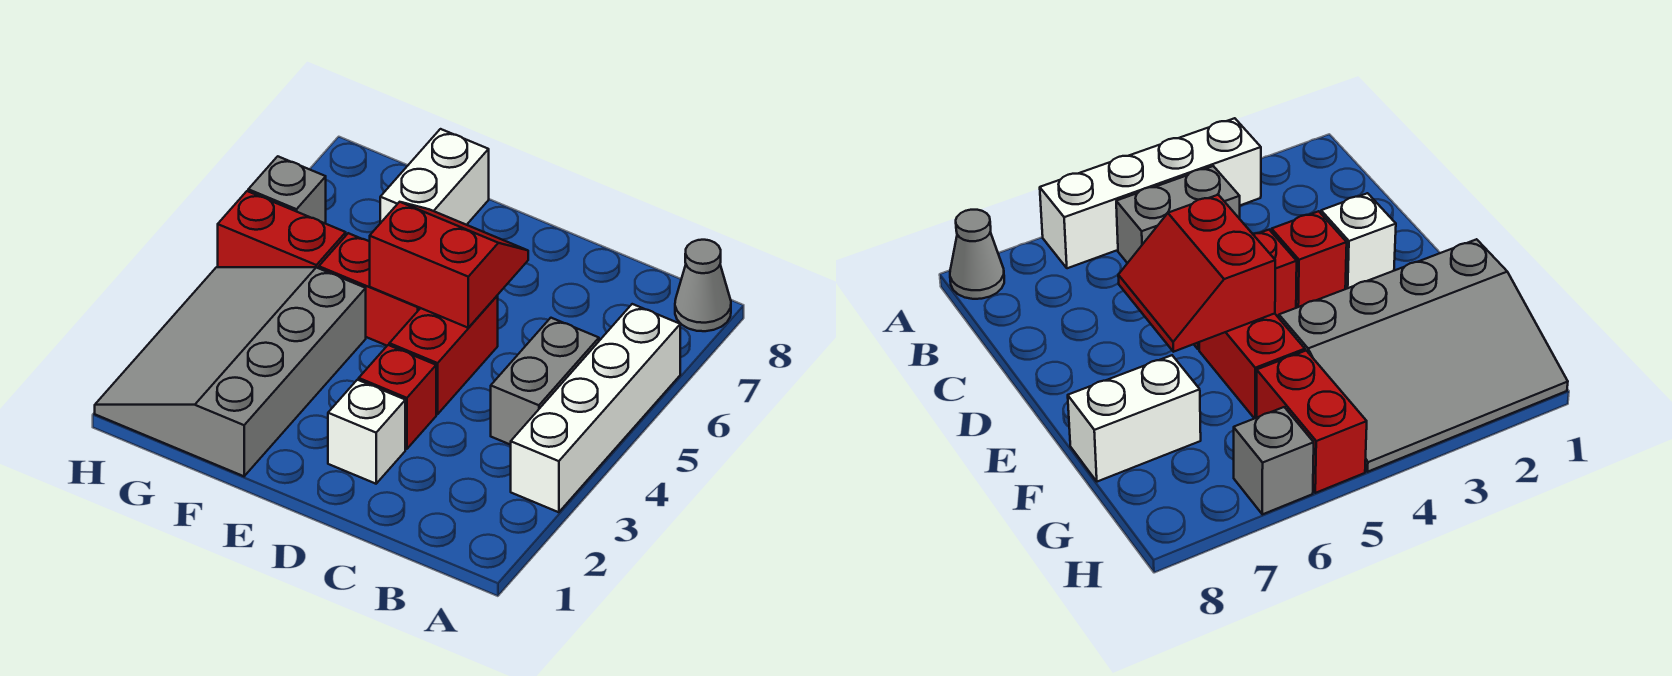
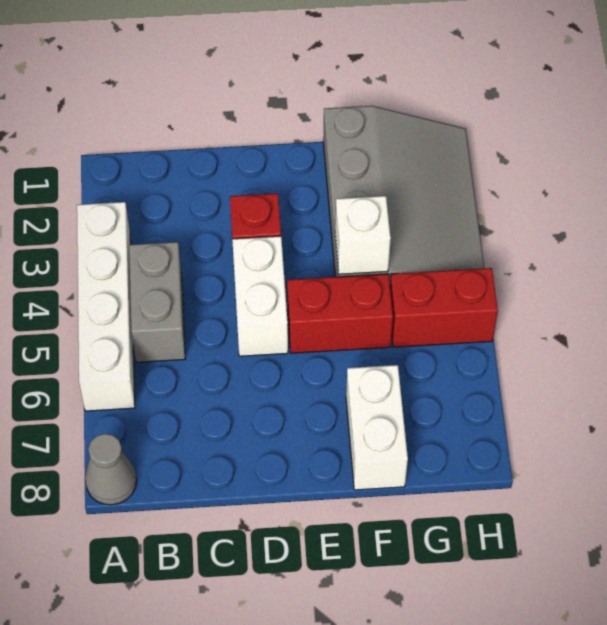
white brick D2 level 1 -> white brick F4 level 2
red brick D4:D5 level 1 -> white brick D4:D5 level 1
red slope D5:E6 level 2 top 5 -> none
grey brick H6 level 1 -> none

